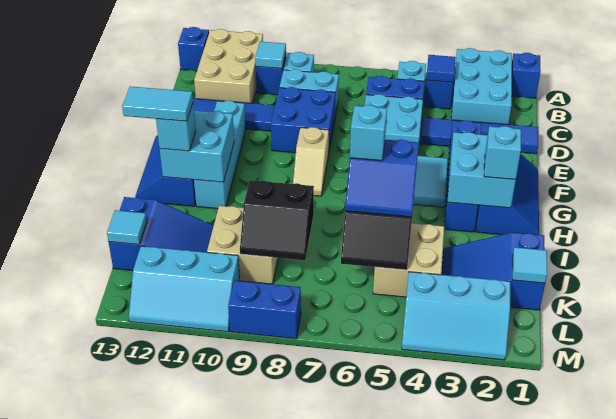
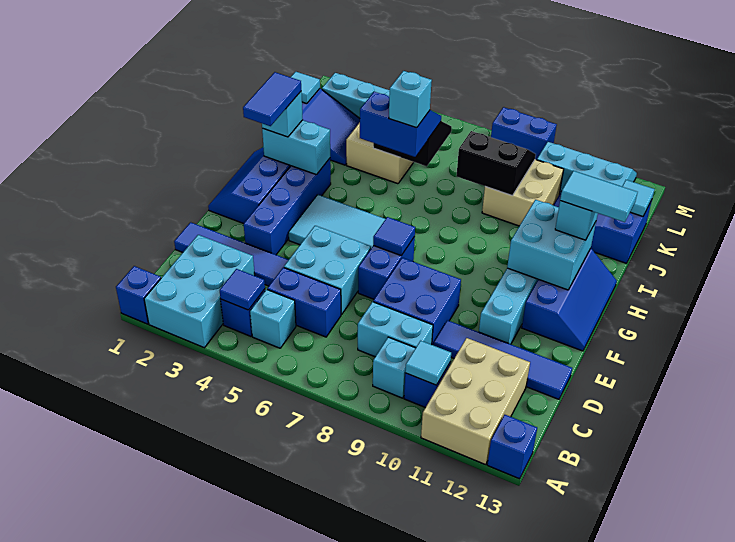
none -> blue brick E7:F7 level 1
none -> blue tile F7 level 2
tan slope F8:G8 level 1 top F -> none
cyan brick G2:H3 level 2 -> cyan brick H2:H3 level 2
none -> blue tile G2:H2 level 4

